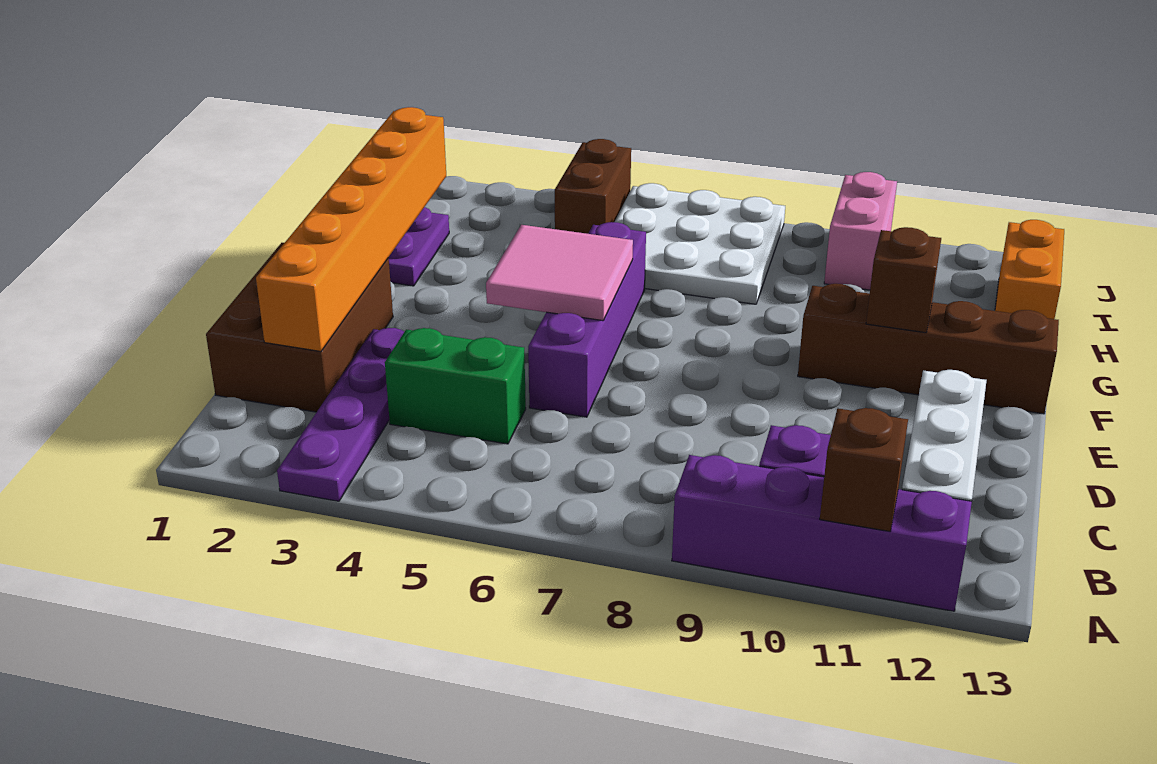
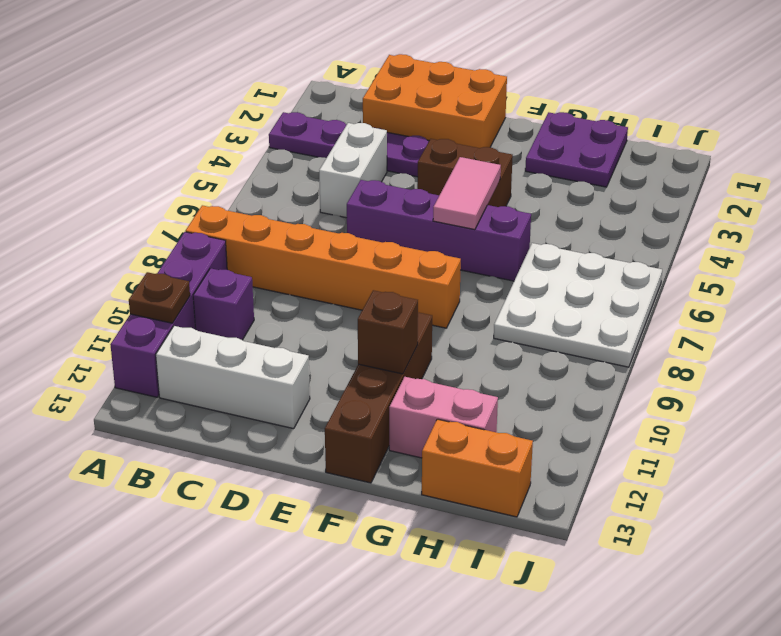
brown brick A11 level 2 -> brown plate A11 level 2
brown brick C1:E2 level 1 -> orange brick C1:E2 level 1
orange brick C2:H2 level 2 -> orange brick A8:F8 level 1
green brick C4:C5 level 1 -> white brick C4:C5 level 1
pink tile E5:F6 level 2 -> pink tile F5:F6 level 2
brown brick I5:J5 level 1 -> brown brick E4:F4 level 1
pink brick I10:J10 level 1 -> pink brick G12:H12 level 1

